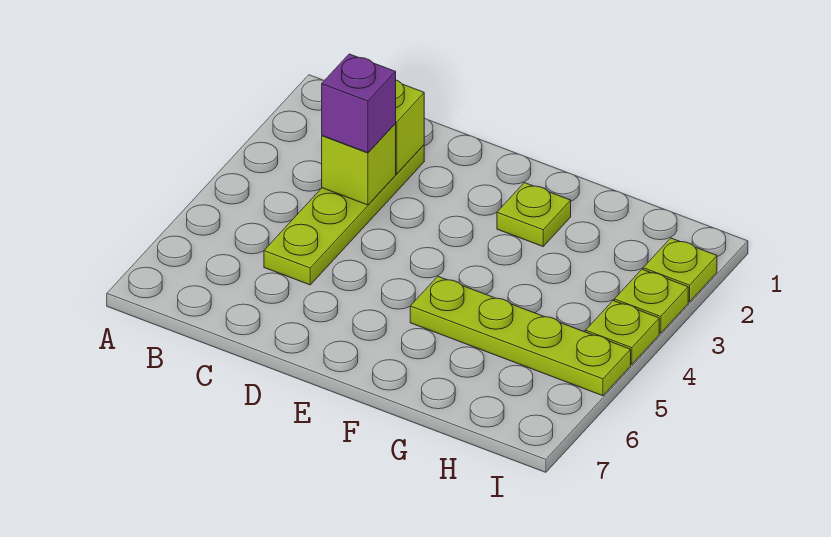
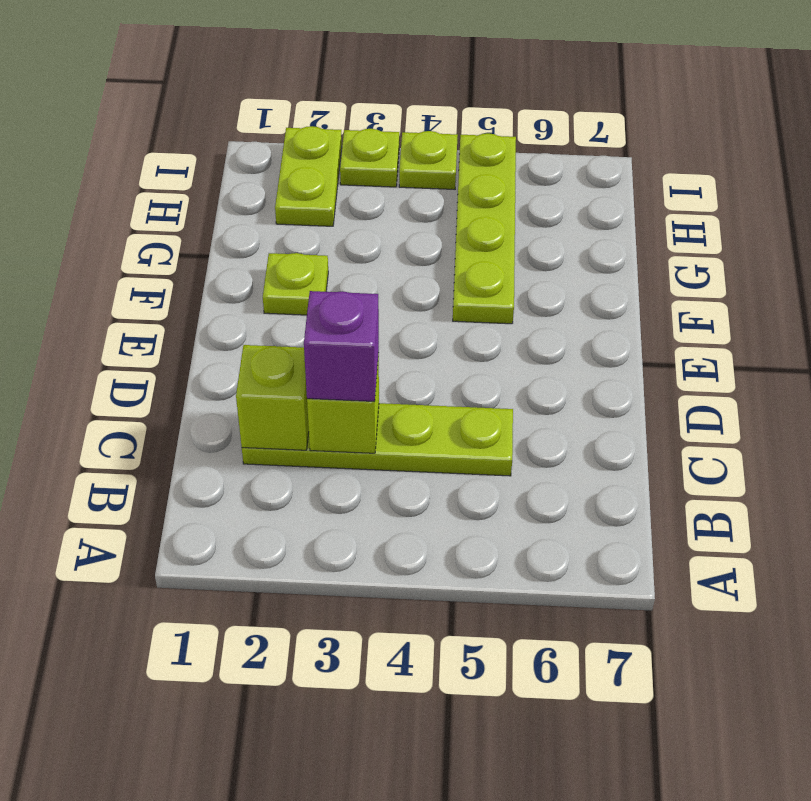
lime plate I2 level 1 -> lime plate H2:I2 level 1

